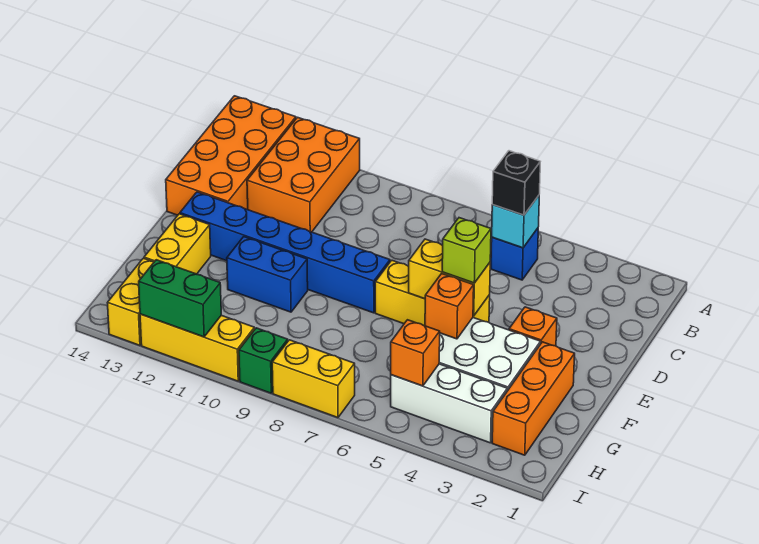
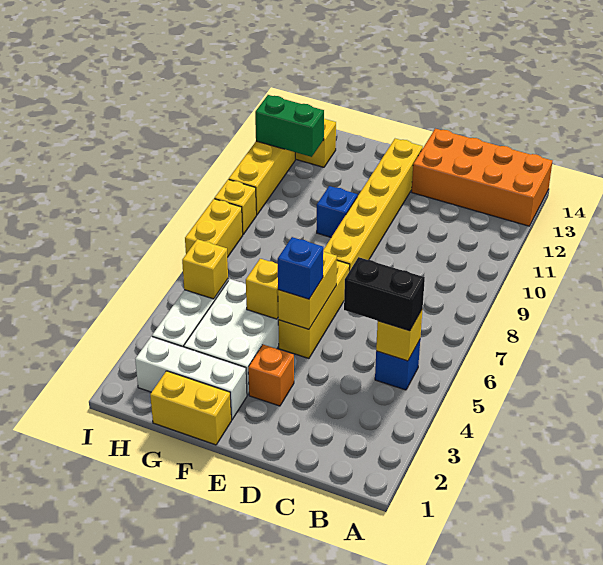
orange brick A11:C12 level 1 -> none
cyan brick B5 level 2 -> yellow brick B5 level 2
black brick B5 level 3 -> black brick B5:C5 level 3
lime brick E5 level 3 -> blue brick E5 level 3
blue brick E8:E13 level 1 -> yellow brick E8:E13 level 1
orange brick F2:H2 level 1 -> white brick F2:H2 level 1
orange brick F5 level 2 -> yellow brick F5 level 2
blue brick F10:F11 level 1 -> blue brick F10 level 1
yellow brick F13:G13 level 1 -> yellow brick F1:G1 level 1
orange brick H5 level 2 -> yellow brick H5 level 2
green brick I9 level 1 -> yellow brick I9 level 1
green brick I11:I12 level 2 -> green brick H12:I12 level 2

